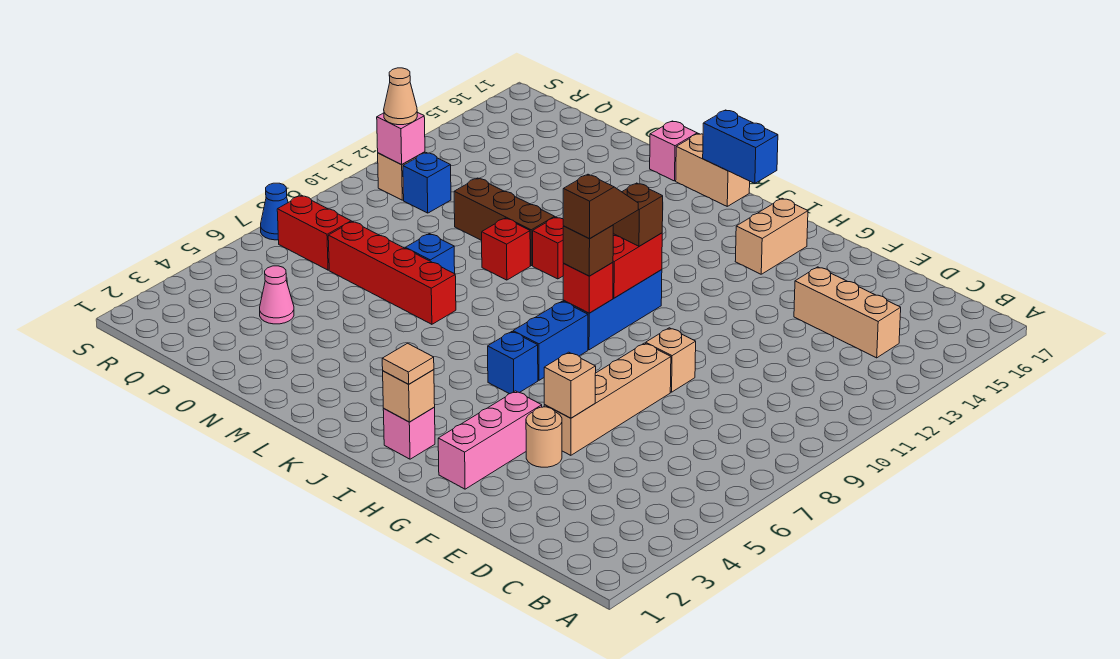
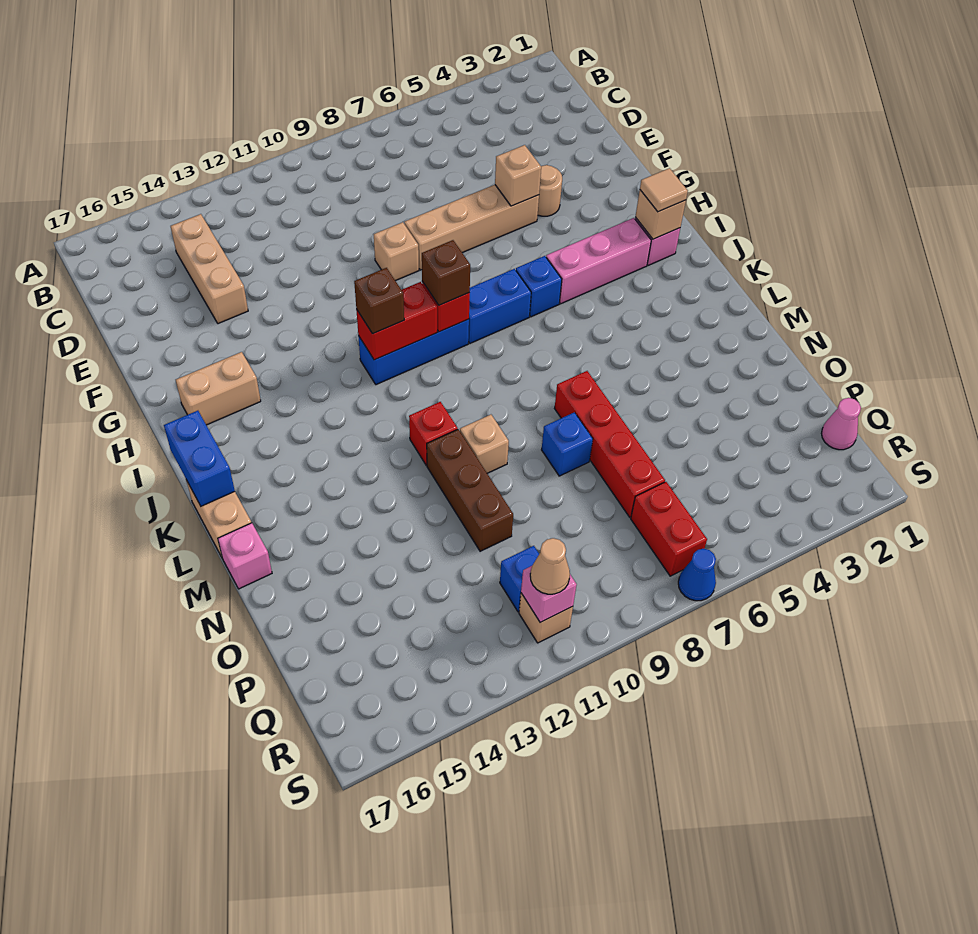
pink brick G2:G4 level 1 -> pink brick I3:I5 level 1
brown slope I9:I10 level 4 top 9 -> none
red brick M10 level 1 -> tan brick M10 level 1
pink cone P4 level 1 -> pink cone Q1 level 1

